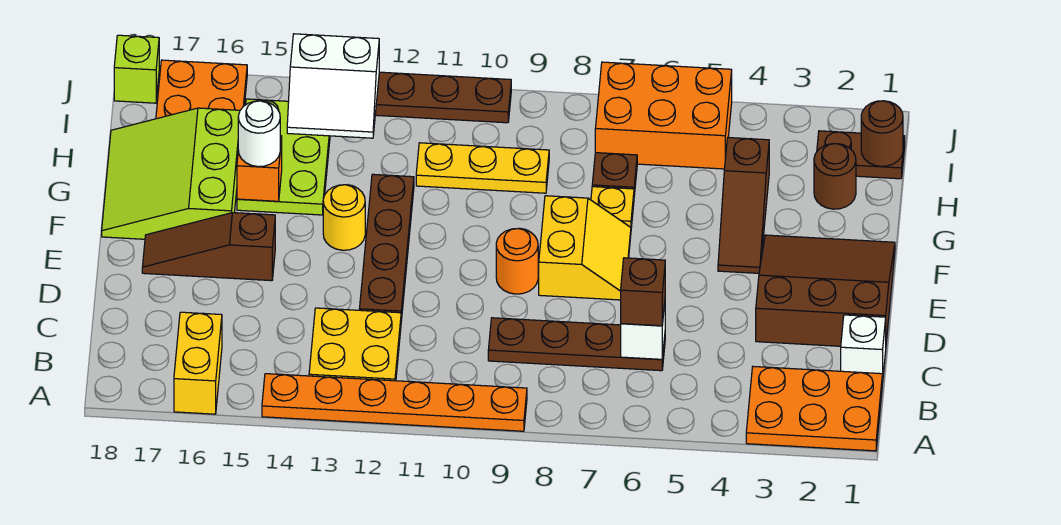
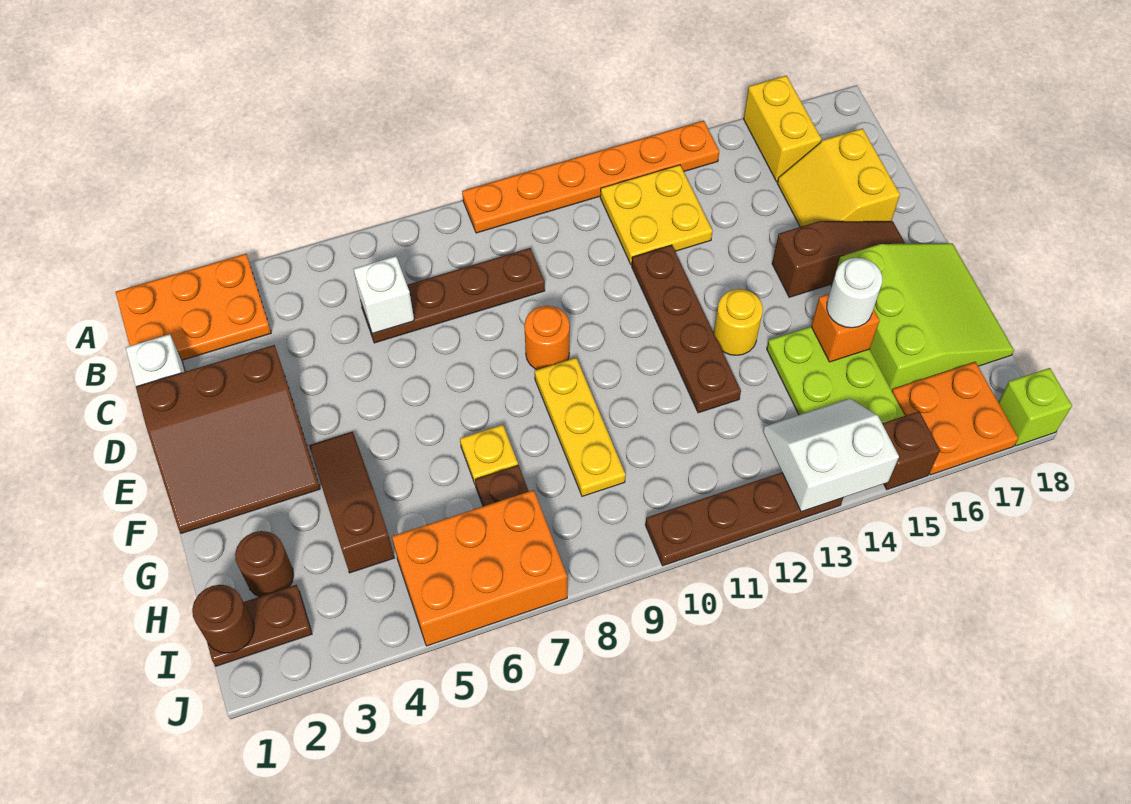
brown brick C6 level 3 -> brown brick J15 level 1
yellow slope E7:F8 level 1 top 8 -> yellow slope C16:D17 level 1 top 17
yellow plate H9:H11 level 1 -> yellow plate F9:H9 level 1

